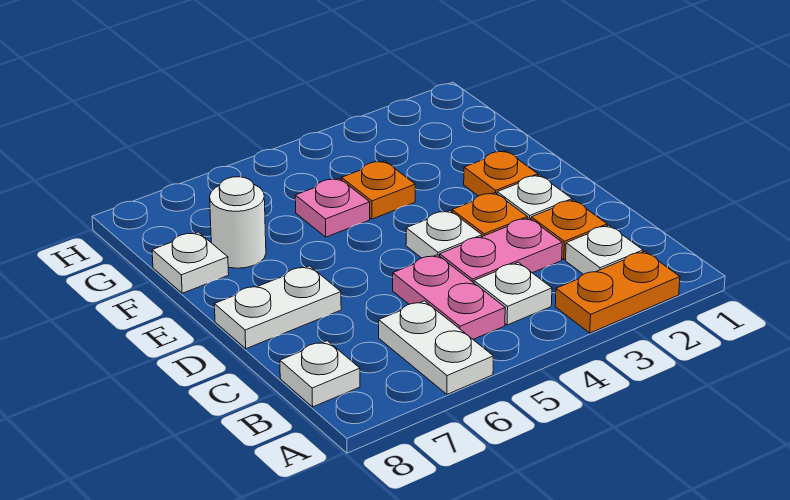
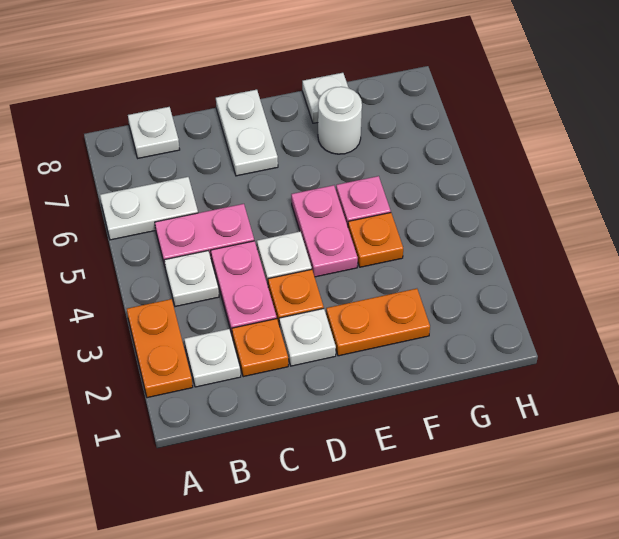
orange plate E2 level 1 -> orange plate E2:F2 level 1
none -> pink plate E4:E5 level 1

